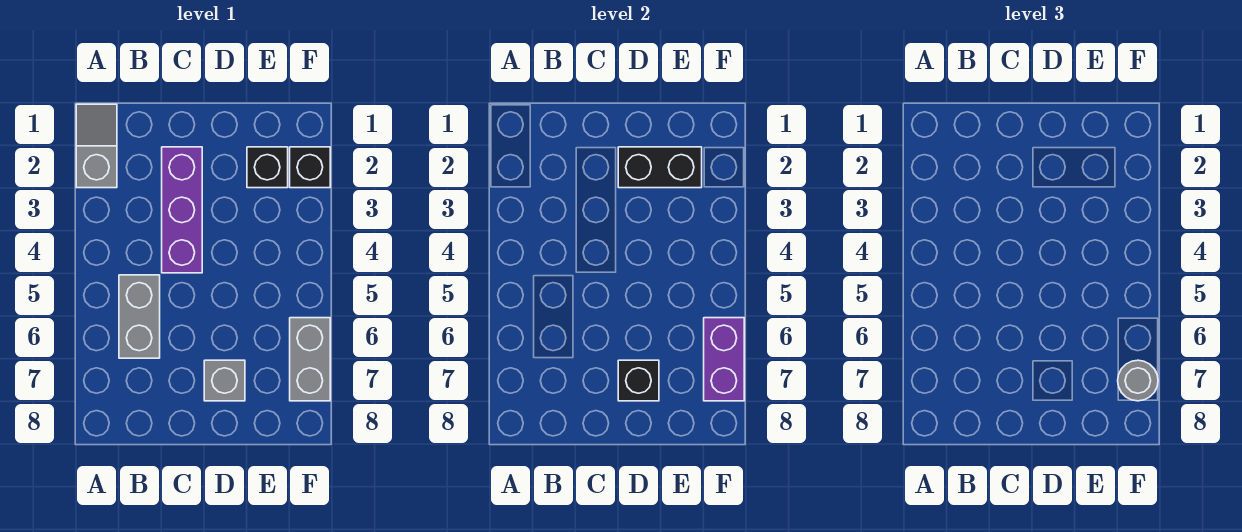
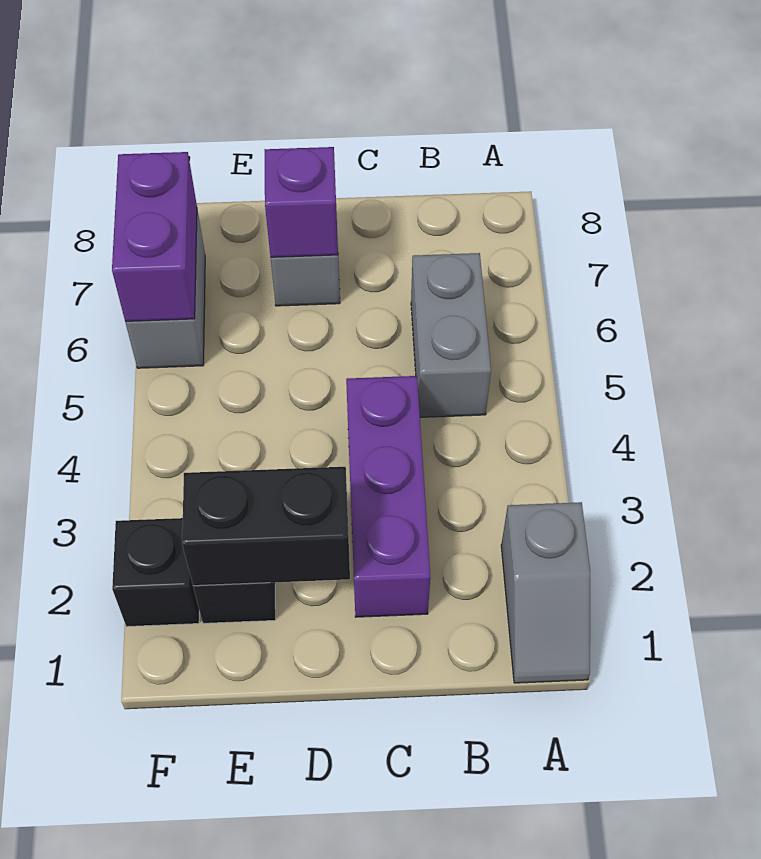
black brick D7 level 2 -> purple brick D7 level 2
grey round brick F7 level 3 -> none

